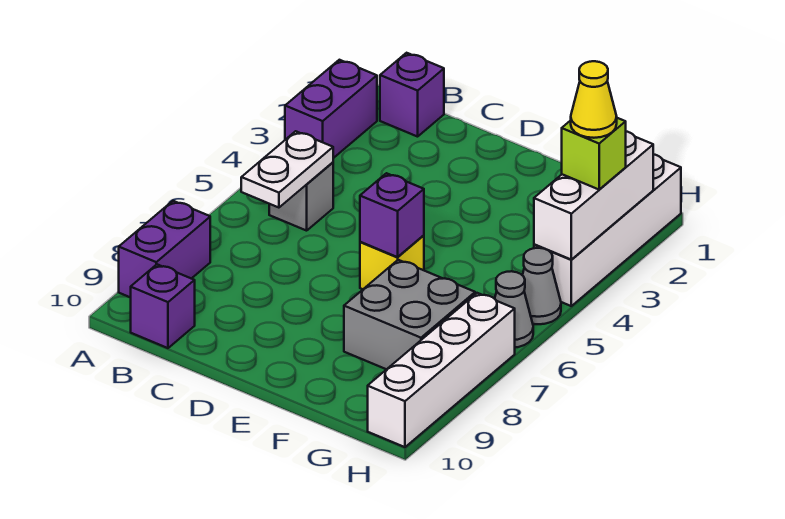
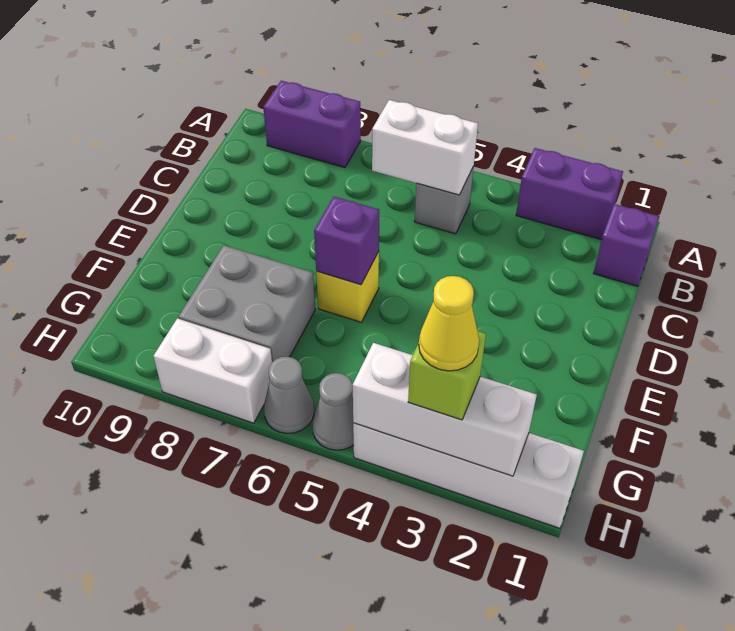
white plate B5:B6 level 2 -> white brick B5:B6 level 2
purple brick B10 level 1 -> none
white brick H7:H10 level 1 -> white brick H7:H8 level 1

